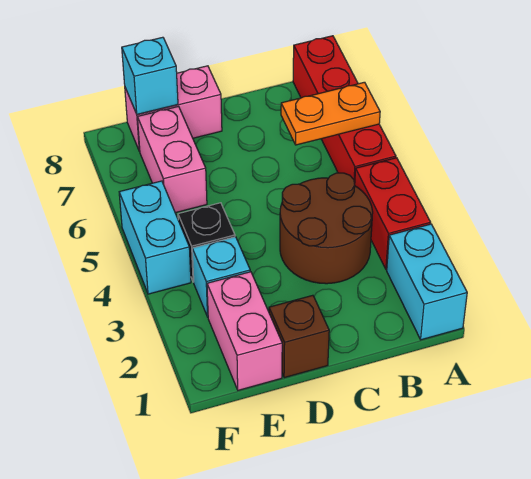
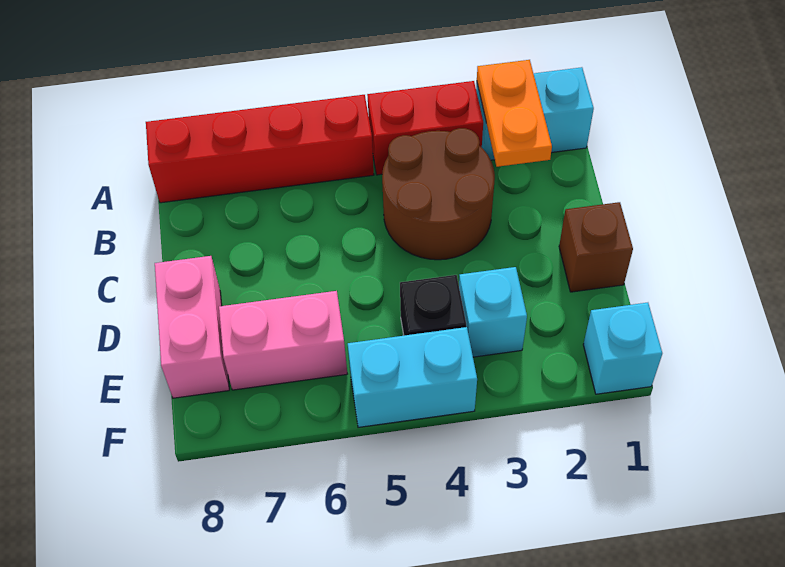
orange plate A6:B6 level 2 -> orange plate A2:B2 level 2
pink brick E1:E2 level 1 -> none
cyan brick E8 level 2 -> cyan brick F1 level 1

